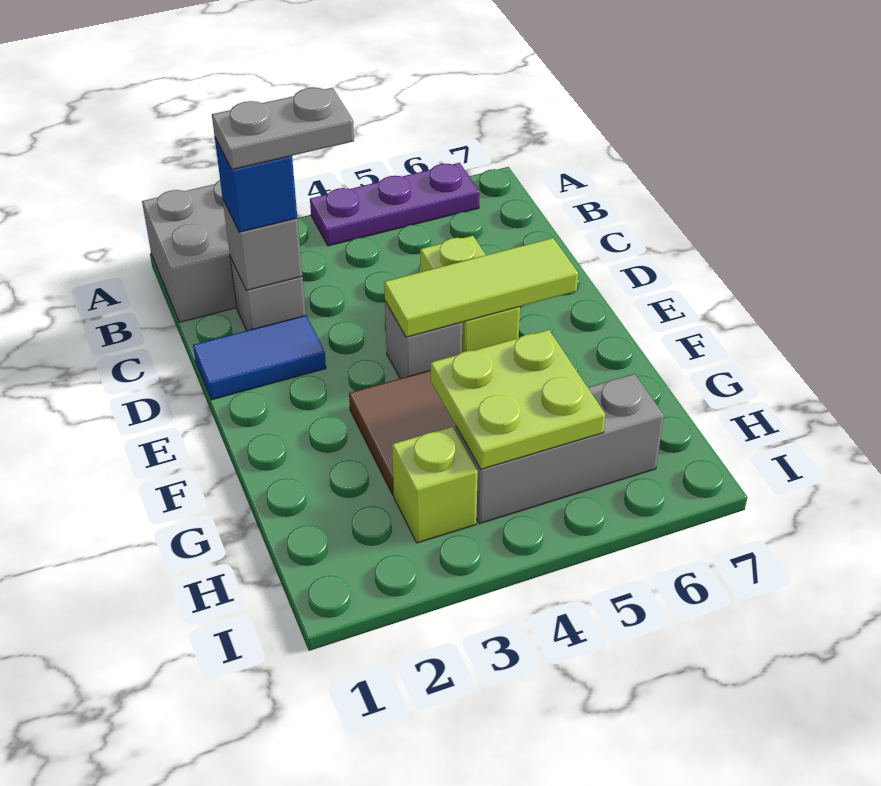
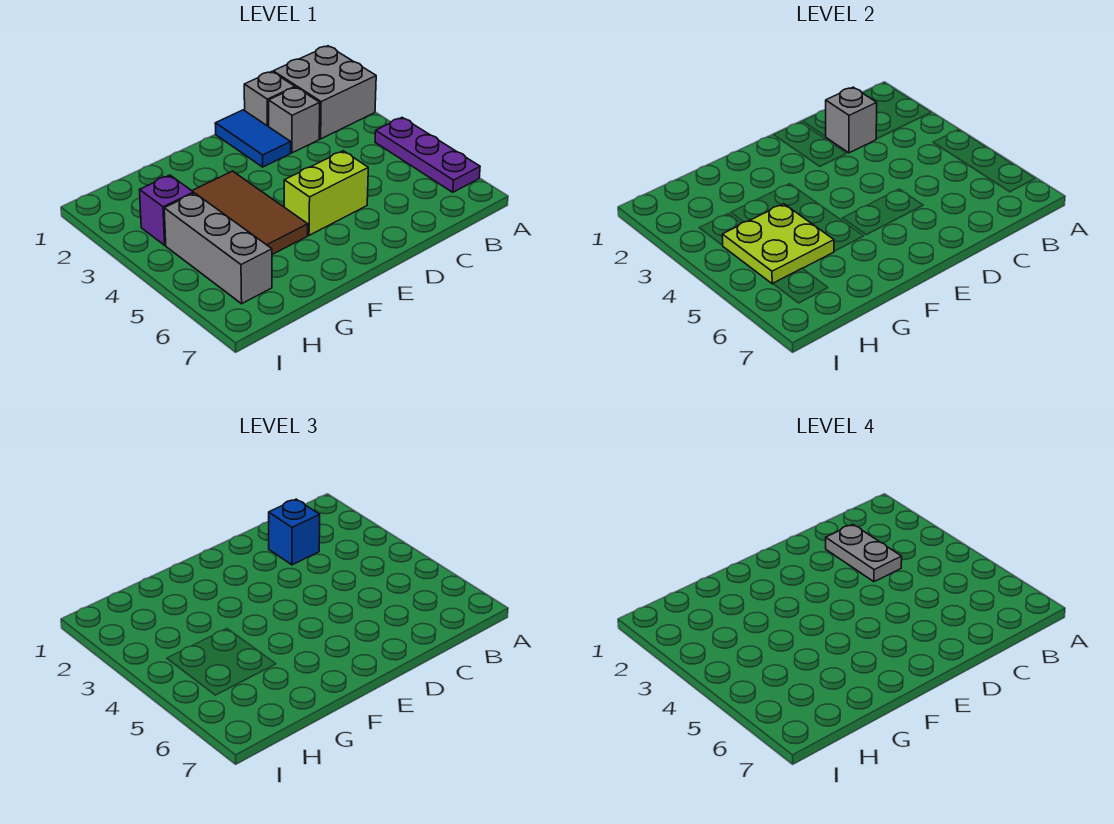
grey brick E4 level 1 -> grey brick C1 level 1
lime tile E4:E6 level 2 -> none
lime brick H3 level 1 -> purple brick H3 level 1

